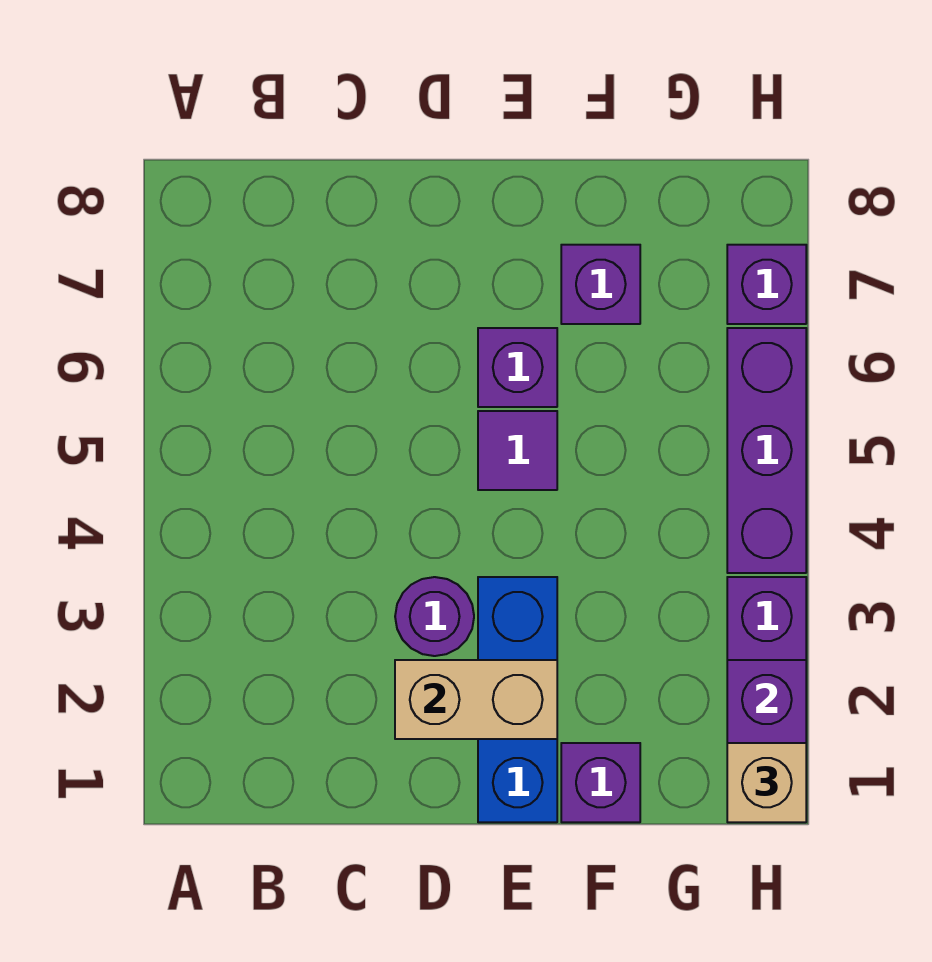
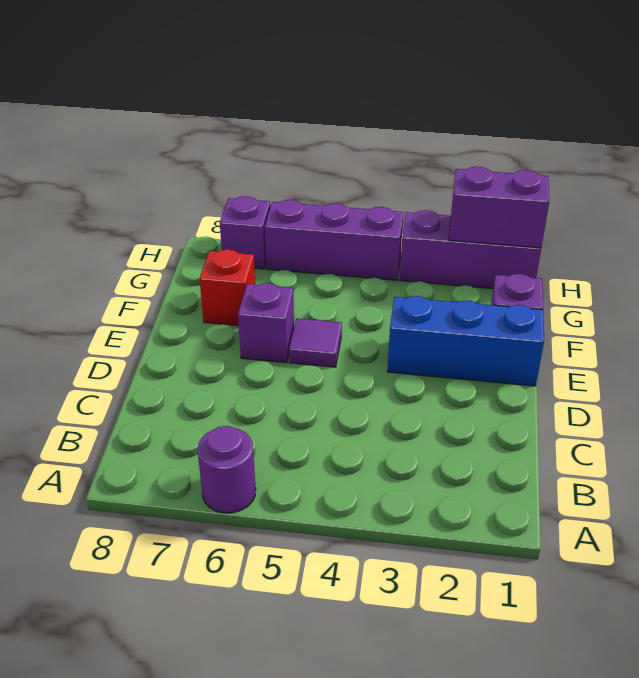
tan brick D2:E2 level 2 -> none
purple round brick D3 level 1 -> purple round brick A6 level 1
purple brick F7 level 1 -> red brick F7 level 1
tan brick H1 level 3 -> none

